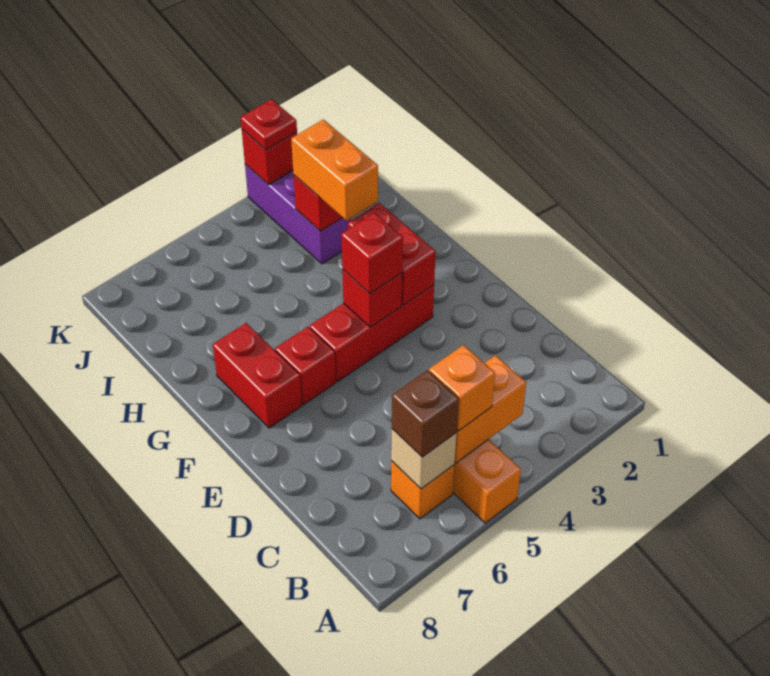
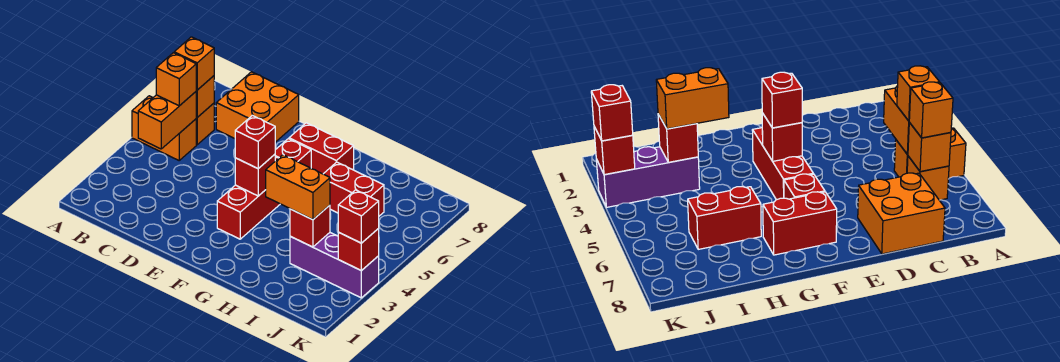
tan brick B6 level 2 -> orange brick B6 level 2
brown brick B6 level 3 -> orange brick B6 level 3
none -> orange brick C7:D8 level 1
red brick F3:G3 level 2 -> red brick H6:I6 level 1
red plate K3 level 3 -> red brick K3 level 3

